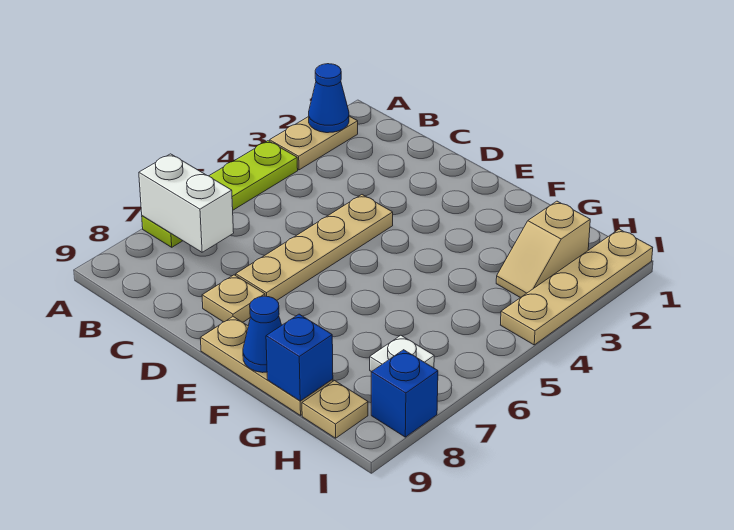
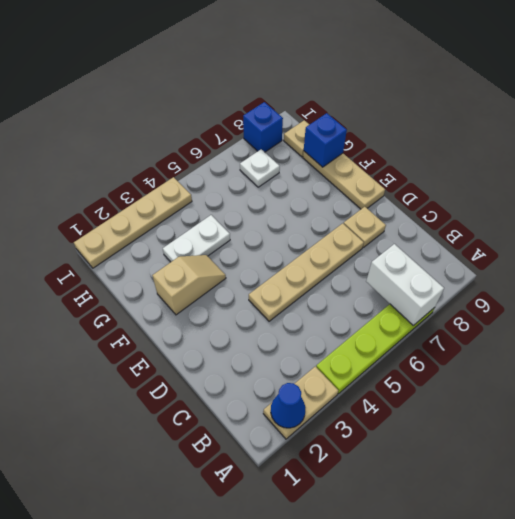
blue cone F9 level 2 -> none
none -> white plate G3:G4 level 1
tan slope H2:H3 level 1 top 2 -> tan slope F2:F3 level 1 top 2

